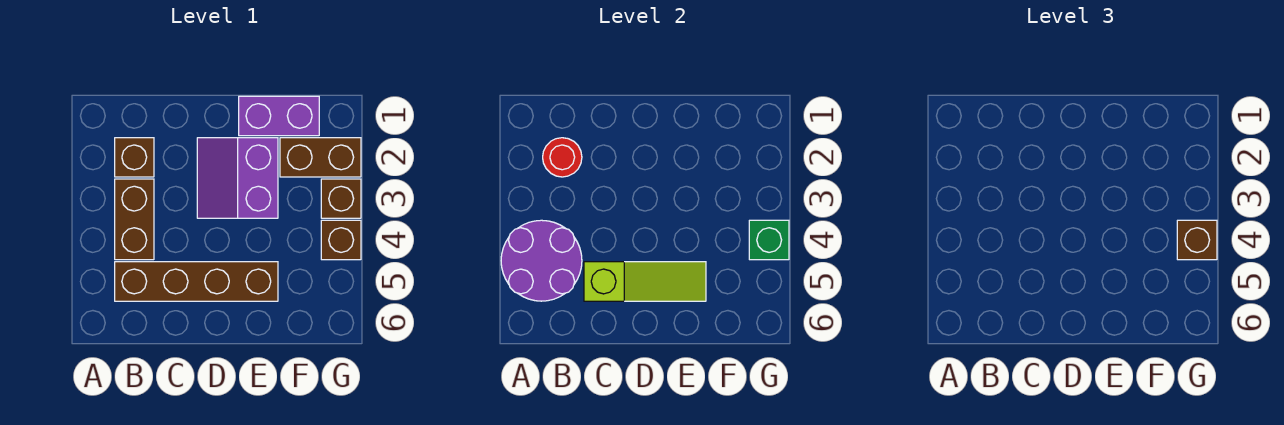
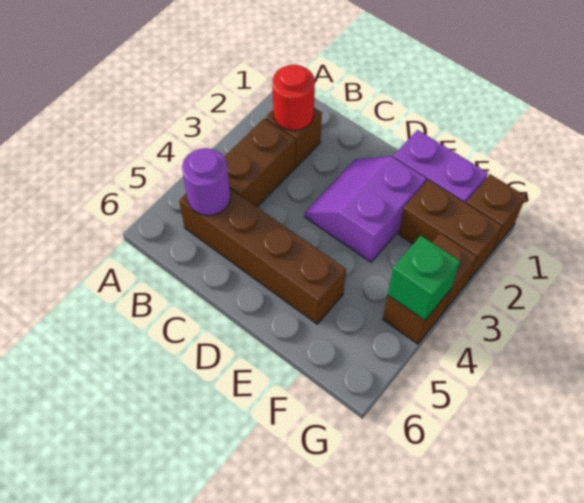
purple round brick A4:B5 level 2 -> purple round brick B5 level 2
lime slope C5:E5 level 2 top C -> none
brown brick G4 level 3 -> brown brick G1 level 1

